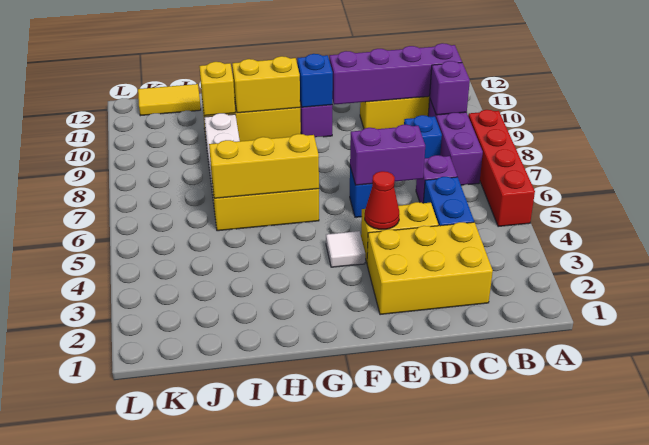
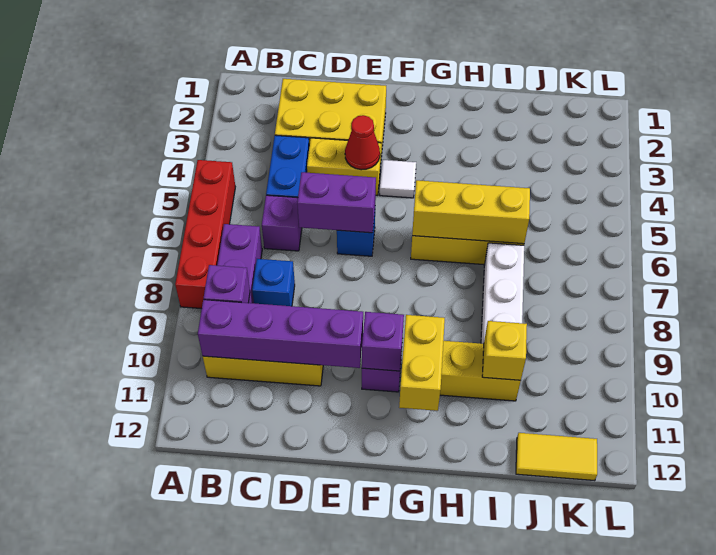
blue brick F10 level 2 -> purple brick F10 level 2
yellow brick G10:H10 level 2 -> yellow brick G10:G11 level 2

